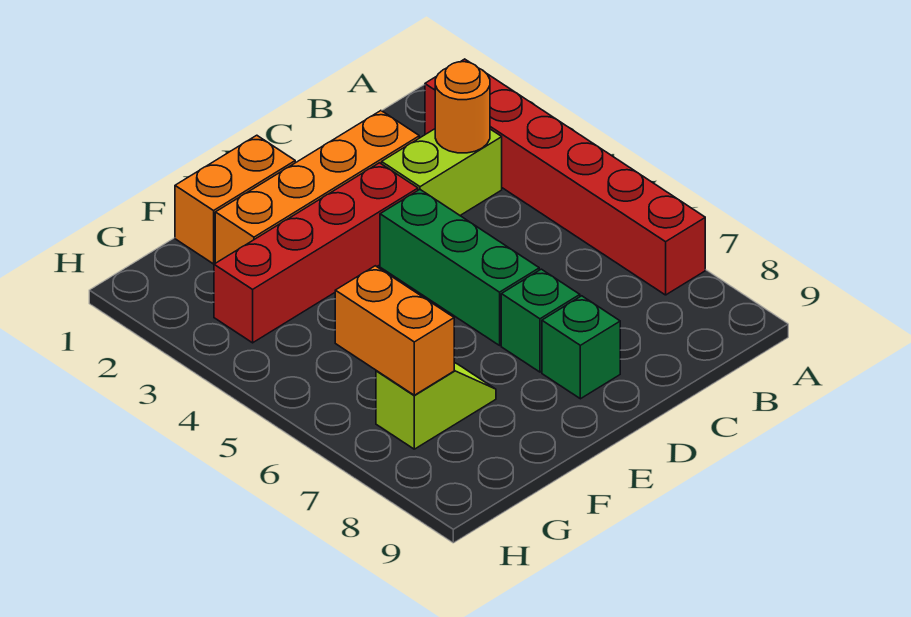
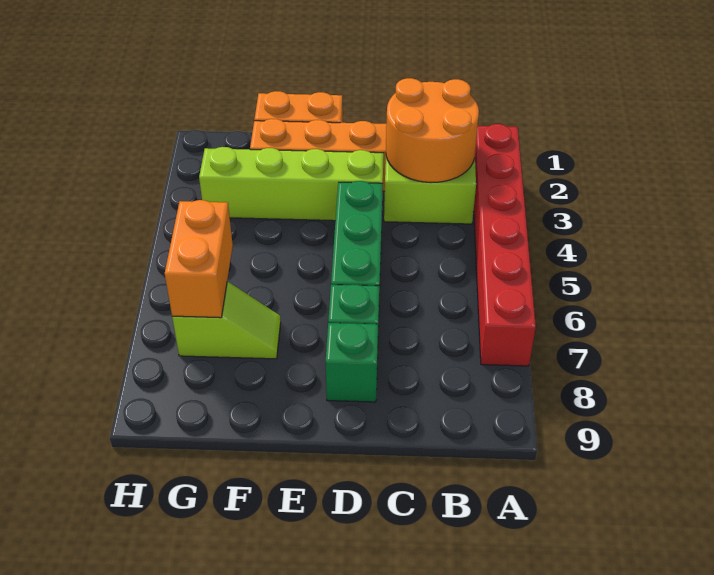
orange round brick B3 level 2 -> orange round brick B2:C3 level 2
red brick D3:G3 level 1 -> lime brick D3:G3 level 1

